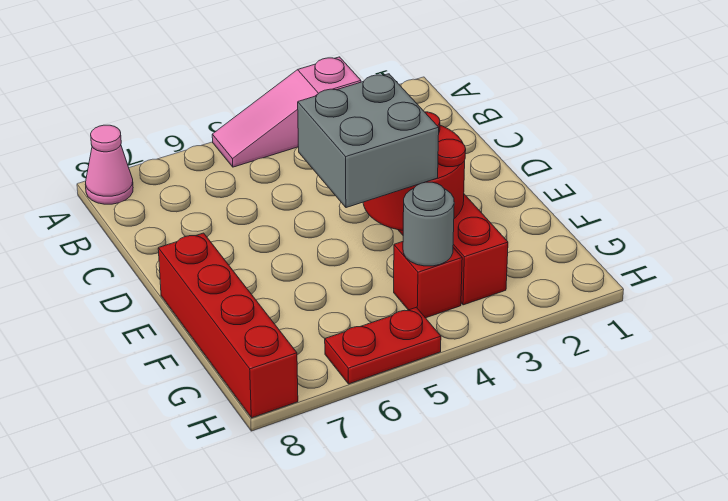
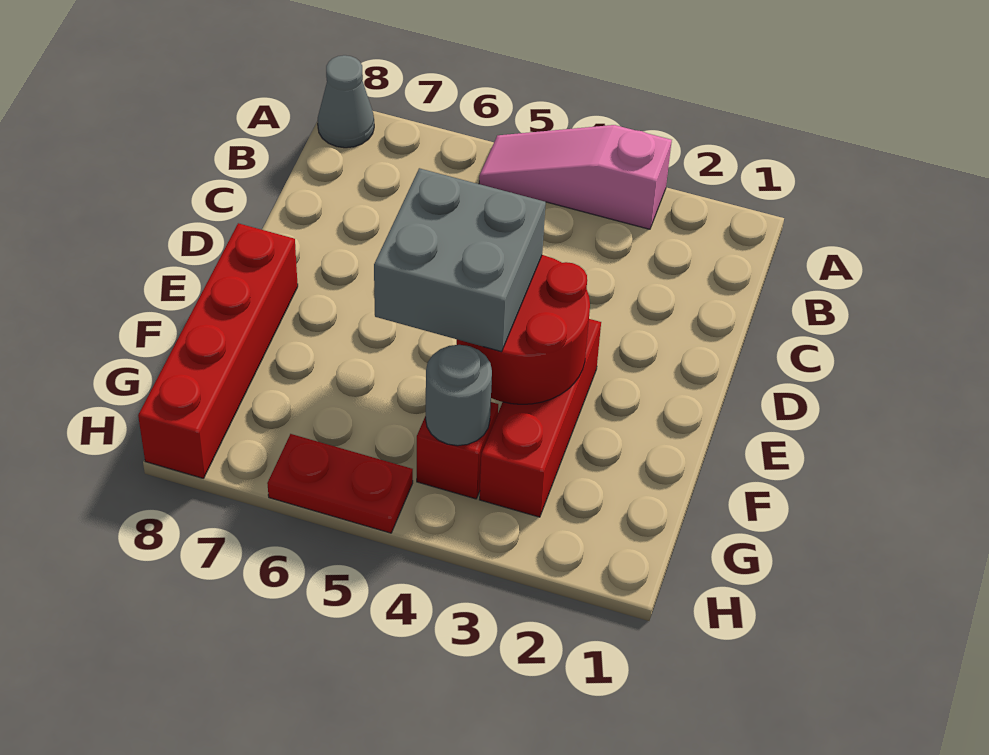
pink cone A8 level 1 -> grey cone A8 level 1

